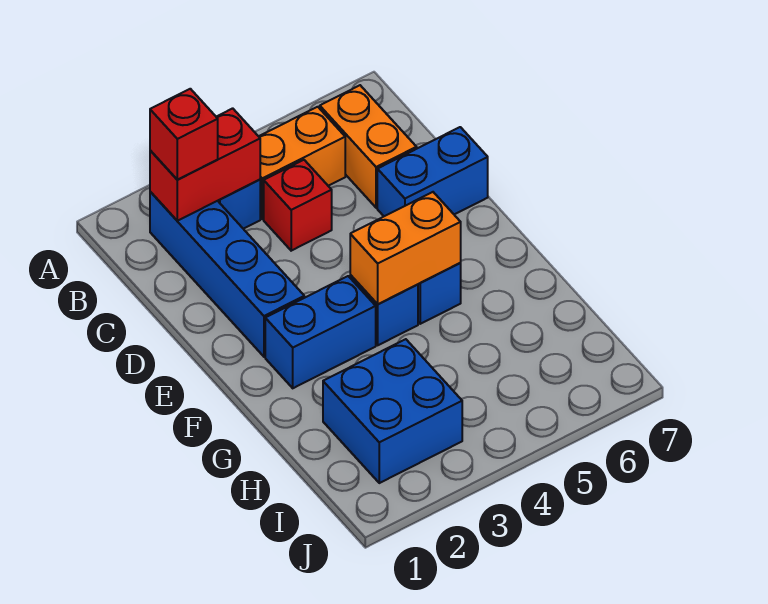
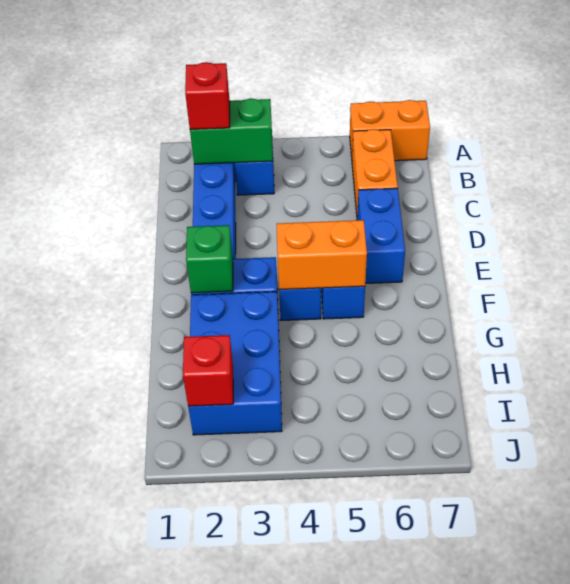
red brick B2:B3 level 2 -> green brick B2:B3 level 2
orange brick B4:B5 level 1 -> orange brick A6:A7 level 1
red brick C4 level 1 -> red brick I2 level 2
blue brick D6:D7 level 1 -> blue brick D6:E6 level 1
none -> green brick F2 level 2
blue brick H2:I3 level 1 -> blue brick G2:I3 level 1

